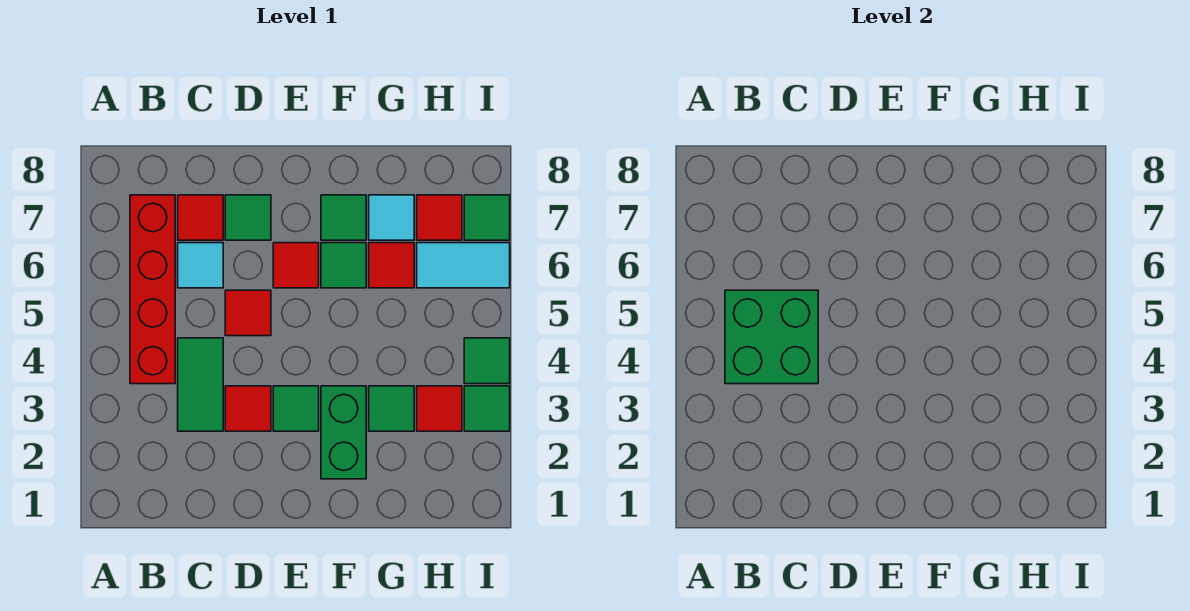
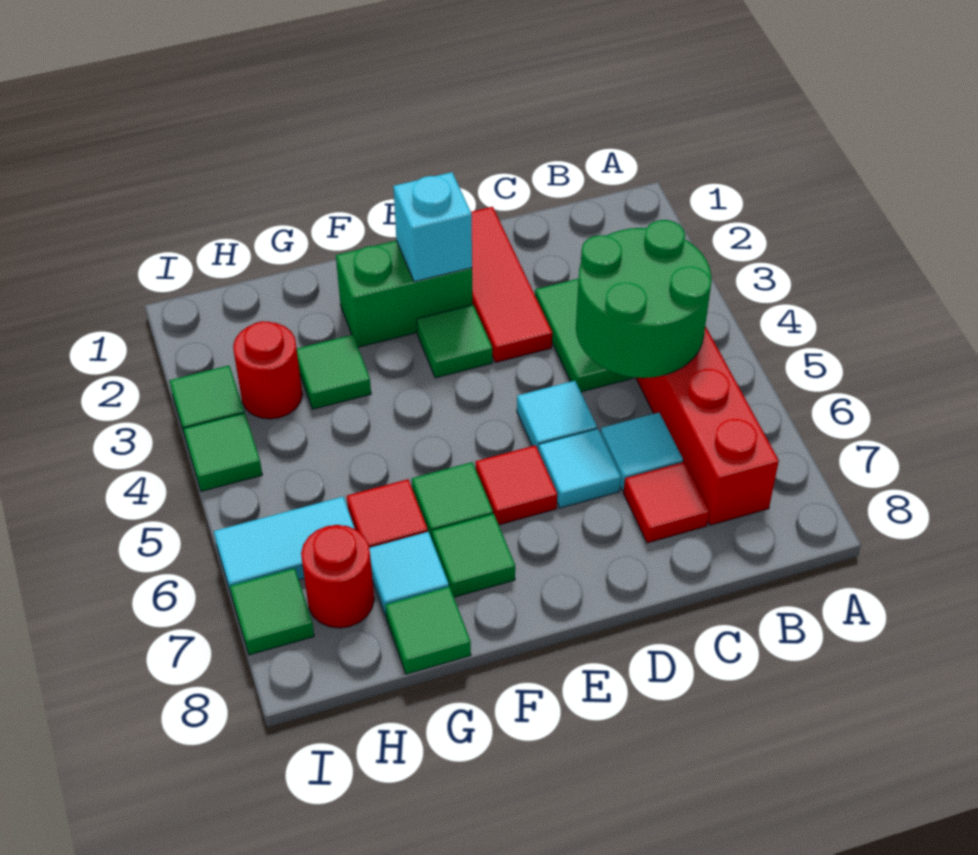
green brick B4:C5 level 2 -> green round brick B4:C5 level 2
red tile D3 level 1 -> red tile D1:D3 level 1
red tile D5 level 1 -> cyan tile D5 level 1
none -> cyan tile D6 level 1
green tile D7 level 1 -> green tile G8 level 1
none -> cyan brick E2 level 2
green brick F2:F3 level 1 -> green brick E2:F2 level 1
red tile H3 level 1 -> red round brick H3 level 1
red tile H7 level 1 -> red round brick H7 level 1

